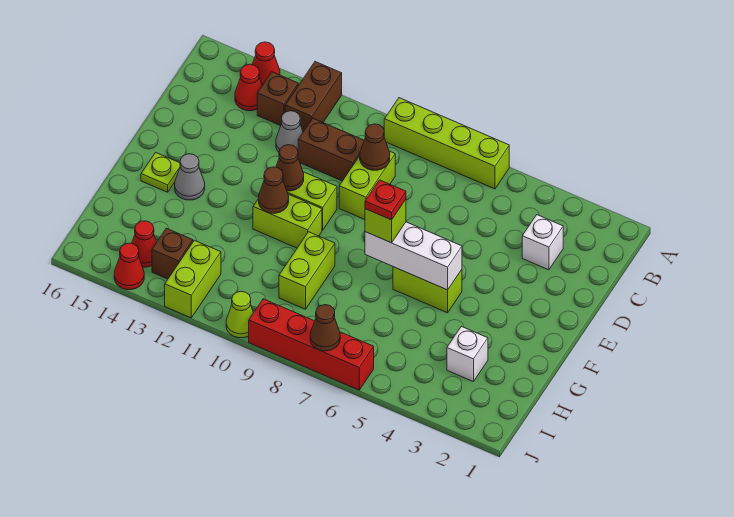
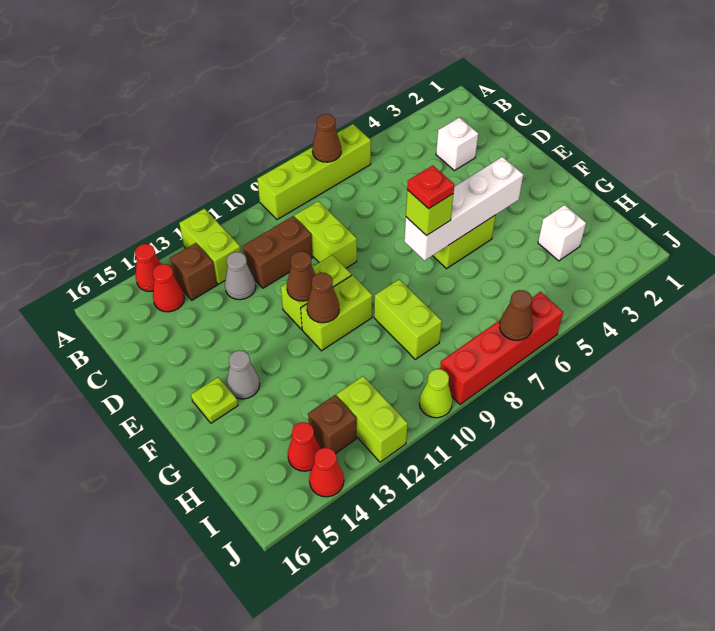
brown brick A12:B12 level 1 -> lime brick A12:B12 level 1
brown cone C9 level 2 -> brown cone A7 level 2
white brick F5:F7 level 2 -> white brick F4:F7 level 2

